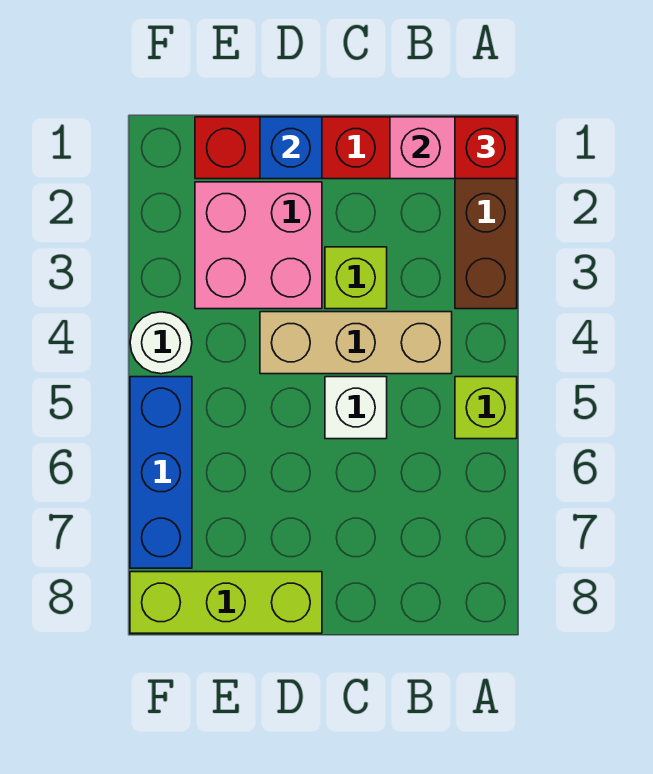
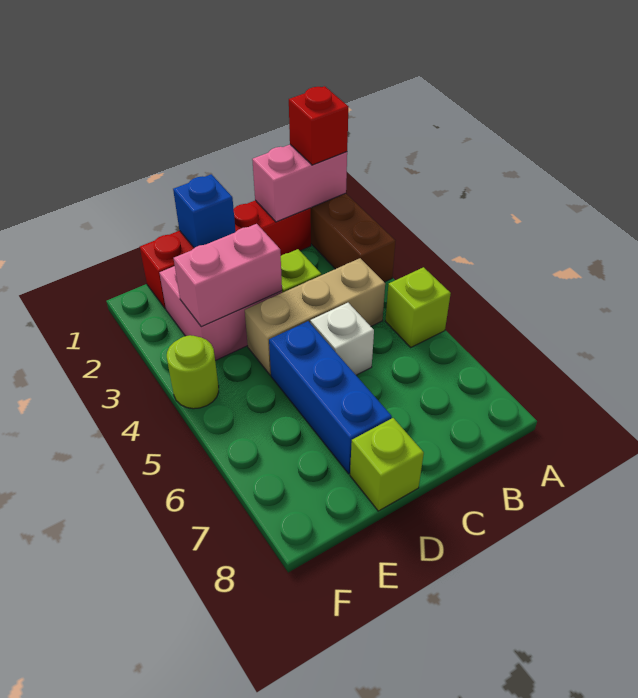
none -> pink brick D3:E3 level 2
lime brick D8:F8 level 1 -> lime brick D8 level 1
white round brick F4 level 1 -> lime round brick F4 level 1
blue brick F5:F7 level 1 -> blue brick D5:D7 level 1

